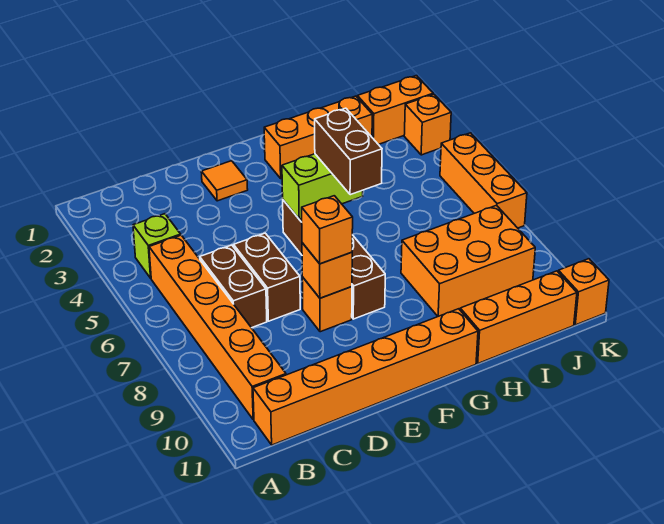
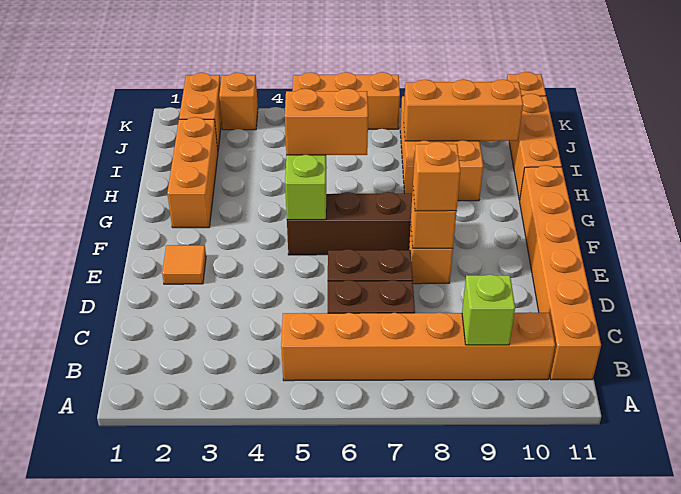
lime brick B4 level 1 -> lime brick B9 level 2
brown brick G5:G6 level 3 -> orange brick G5:G6 level 3
none -> orange brick I8:I10 level 2

